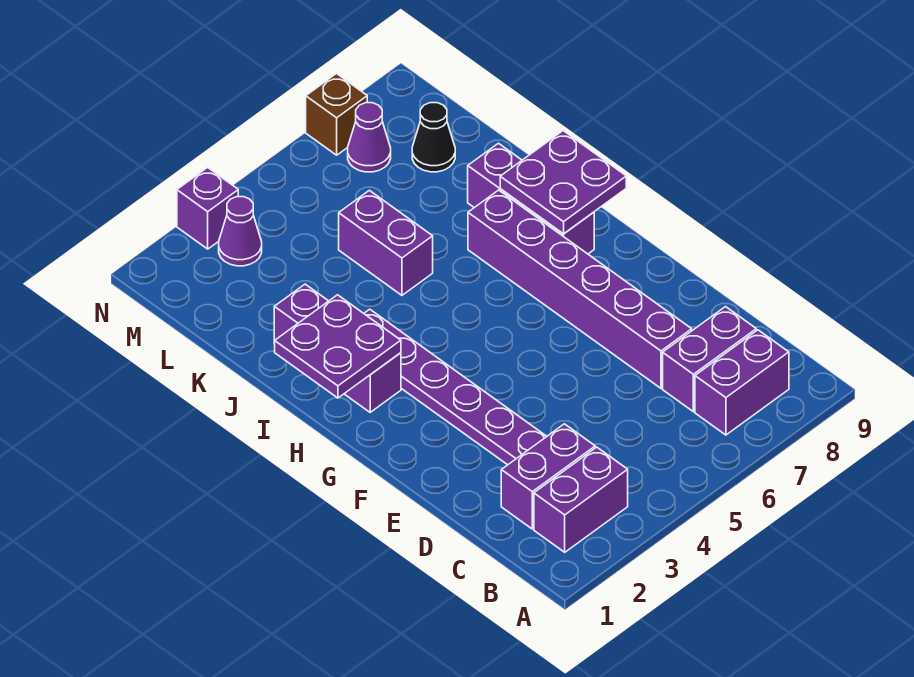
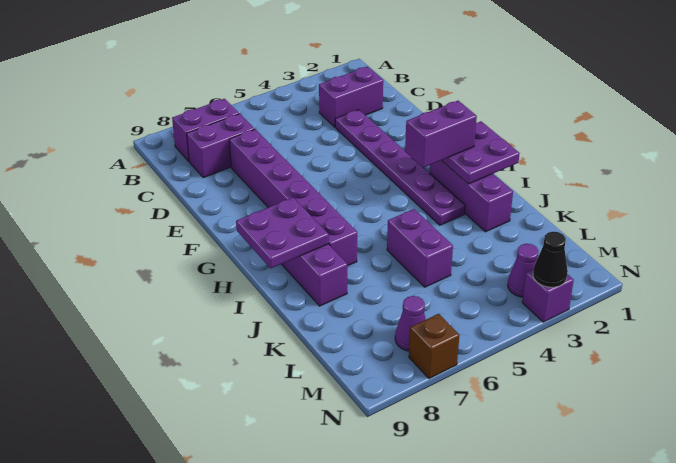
purple brick B2:B3 level 1 -> purple brick H2:H3 level 3
black cone L8 level 1 -> black cone N3 level 2

